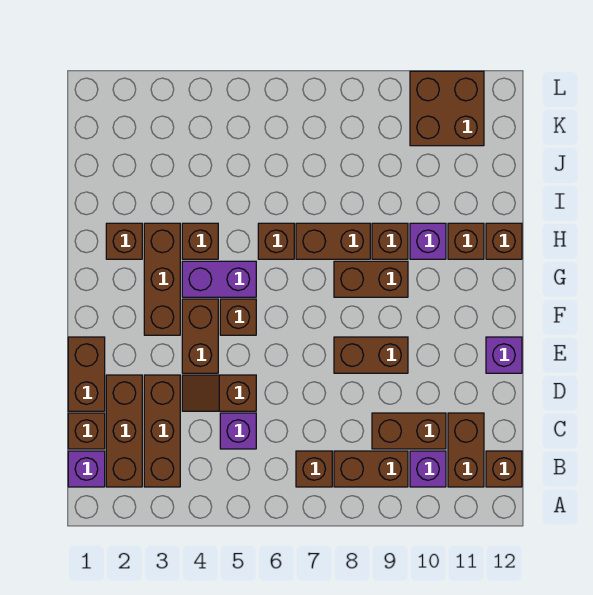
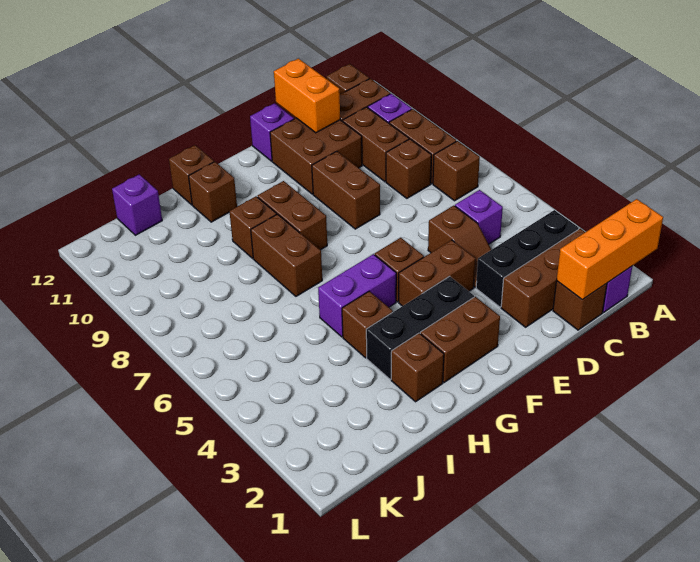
none -> orange brick A1:C1 level 2
brown brick B3:D3 level 1 -> black brick B3:D3 level 1
brown brick D1:E1 level 1 -> brown brick F2:G2 level 1
none -> orange brick D11:D12 level 2
brown brick F3:H3 level 1 -> black brick F3:H3 level 1
purple brick G4:G5 level 1 -> purple brick G5:H5 level 1
brown brick H6 level 1 -> brown brick C8 level 1
purple brick H10 level 1 -> purple brick J12 level 1
brown brick K10:L11 level 1 -> brown brick D10:E11 level 1

